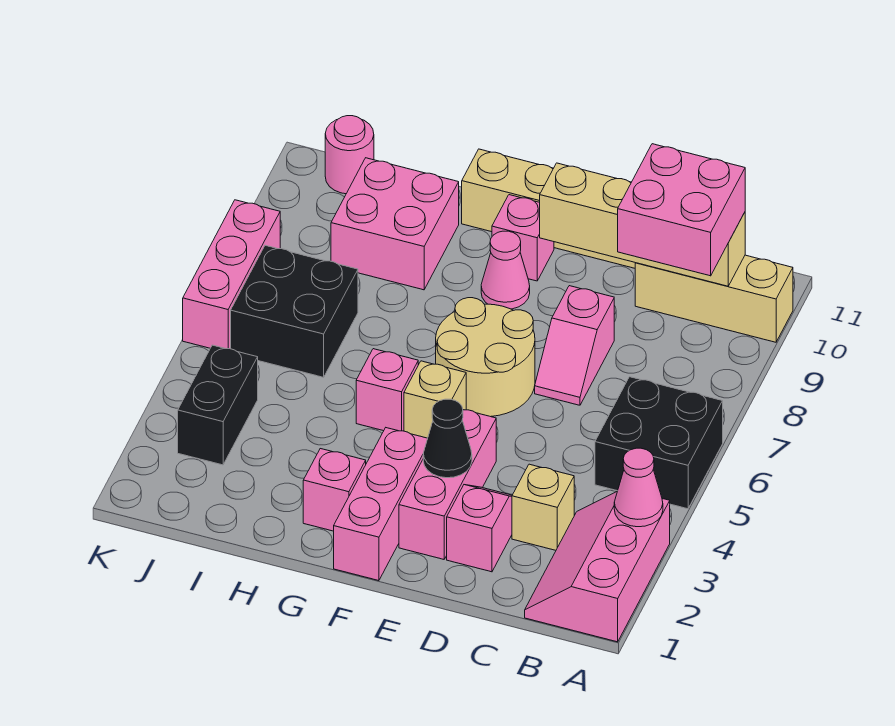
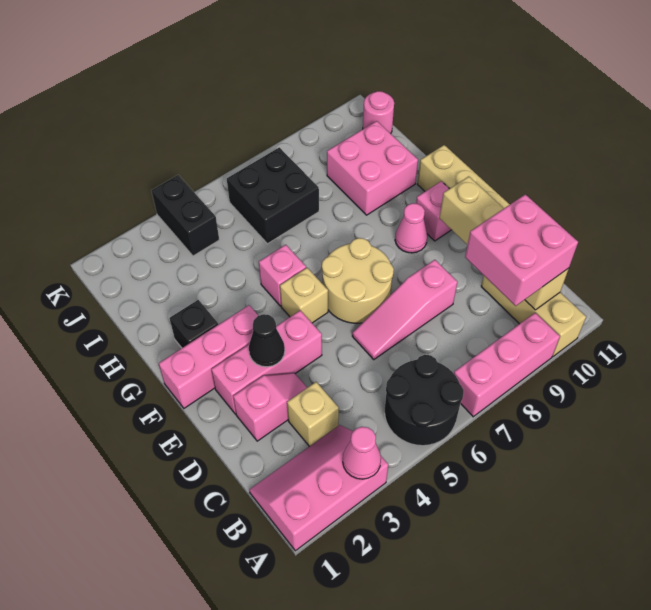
black brick A5:B6 level 1 -> black round brick A5:B6 level 1
pink slope D7:D8 level 1 top 8 -> pink slope D6:D8 level 1 top 8
pink brick G2 level 1 -> black brick G2 level 1
black brick J3:J4 level 1 -> black brick J4:K4 level 1
pink brick K6:K8 level 1 -> pink brick A7:A9 level 1

